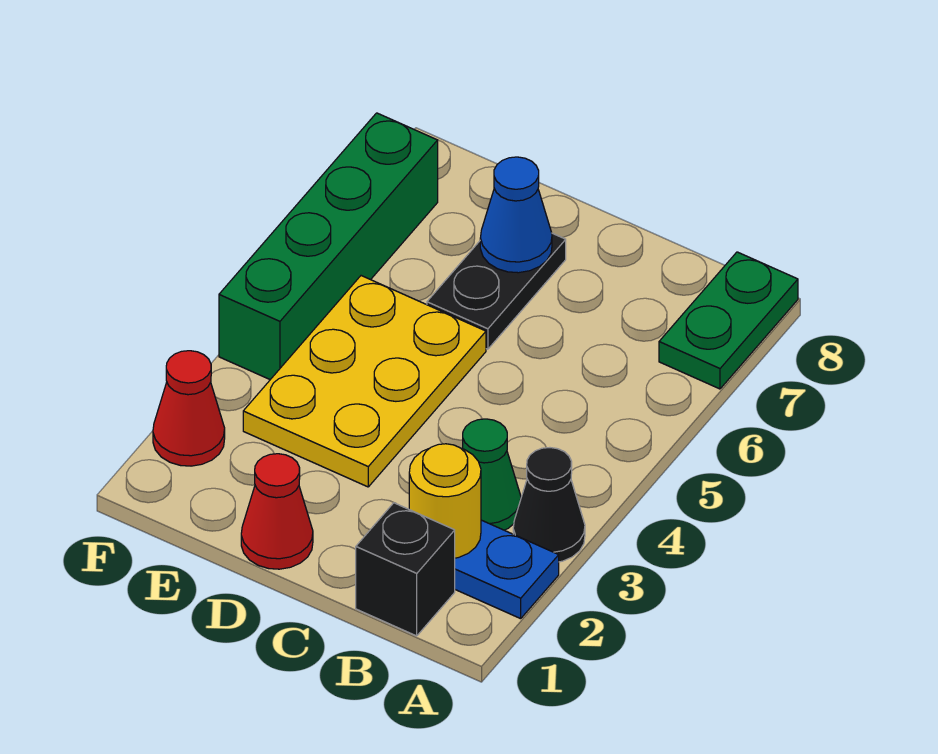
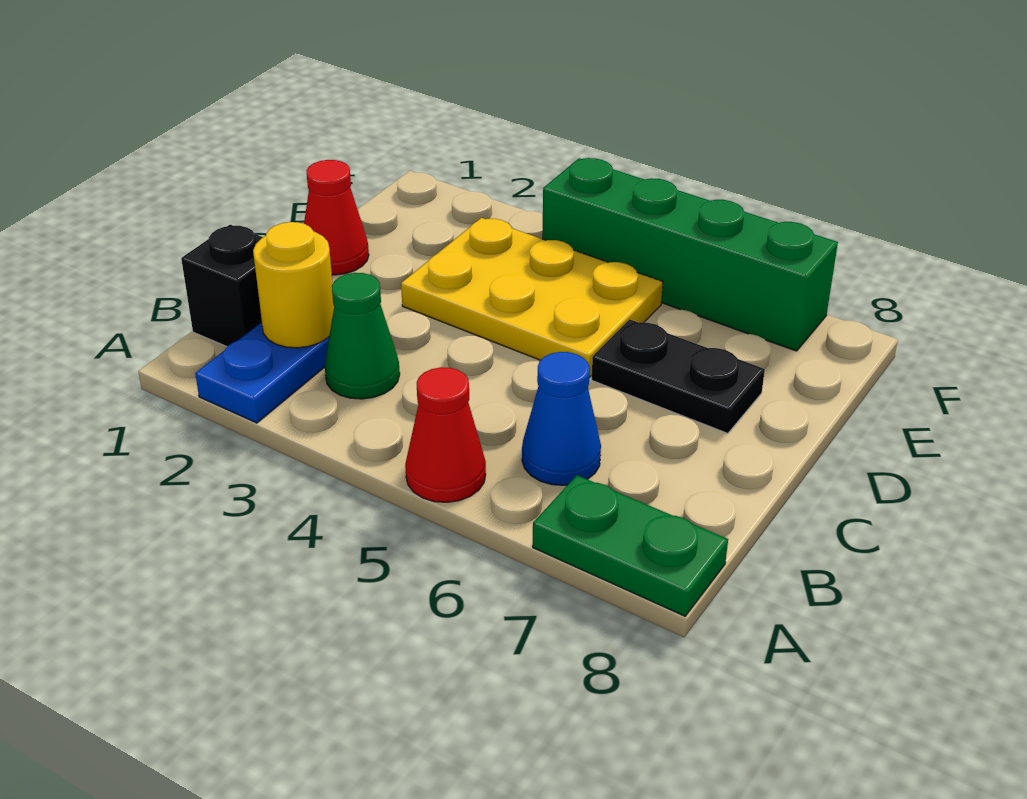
black cone A3 level 1 -> none
blue cone D7 level 2 -> blue cone B6 level 1
red cone F2 level 1 -> red cone A5 level 1

